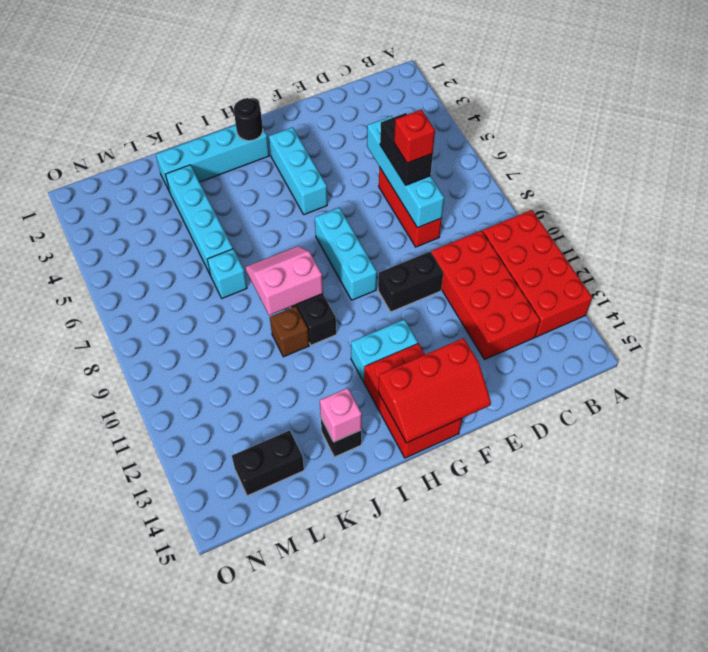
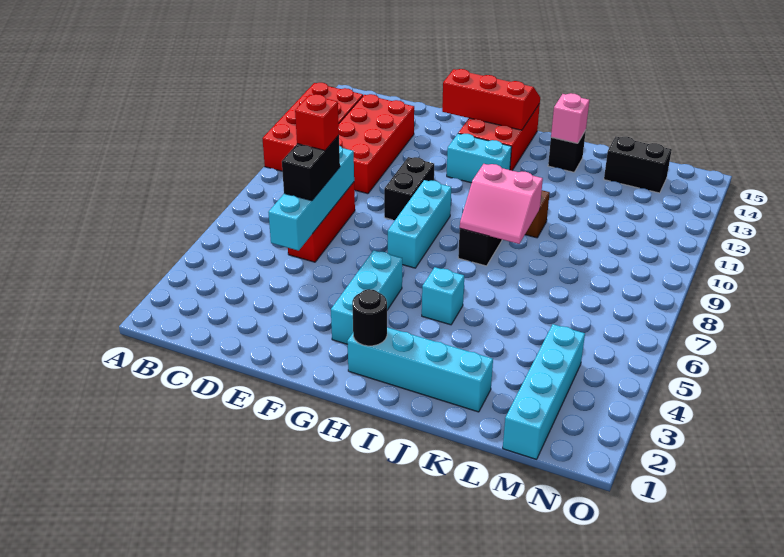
black brick E10:F10 level 1 -> black brick F9:F10 level 1
cyan brick K3:K6 level 1 -> cyan brick M1:M4 level 1
cyan brick K7 level 1 -> cyan brick I5 level 1

